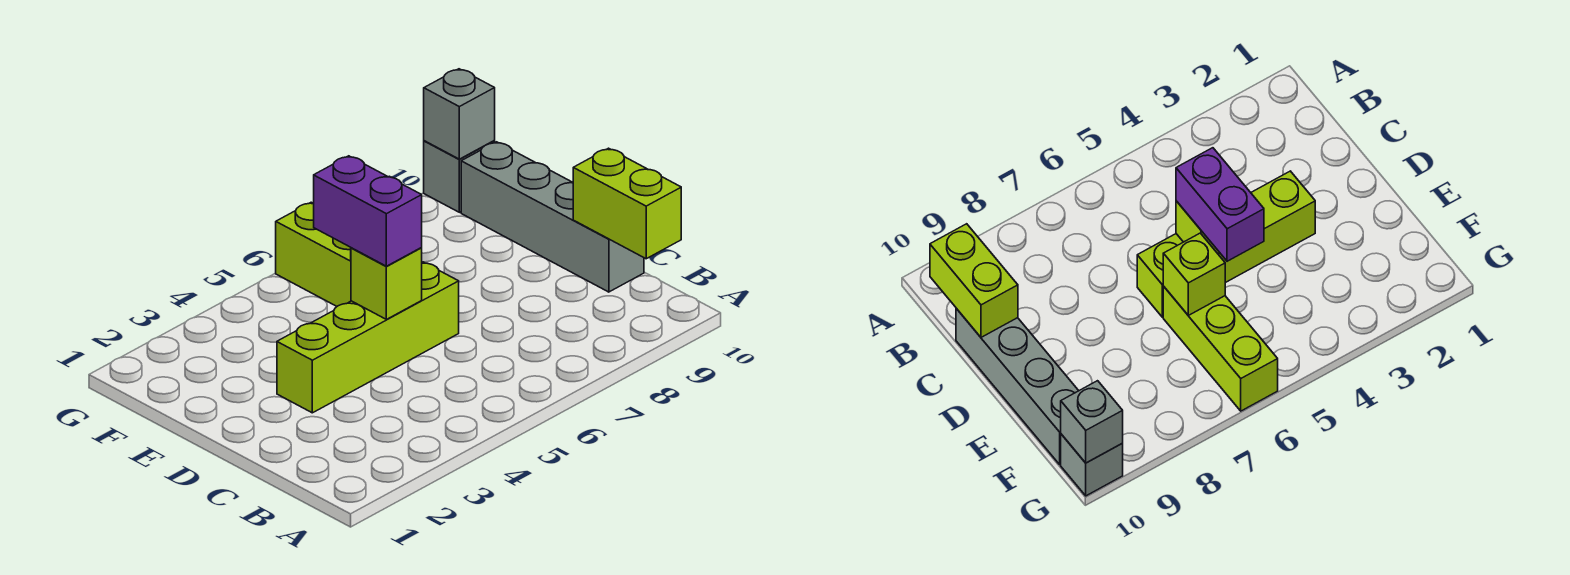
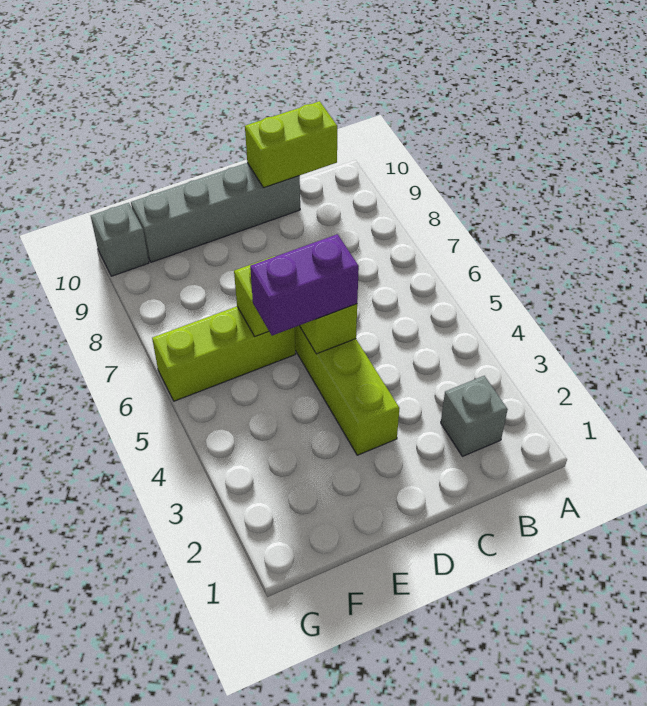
grey brick G10 level 2 -> grey brick B2 level 1

